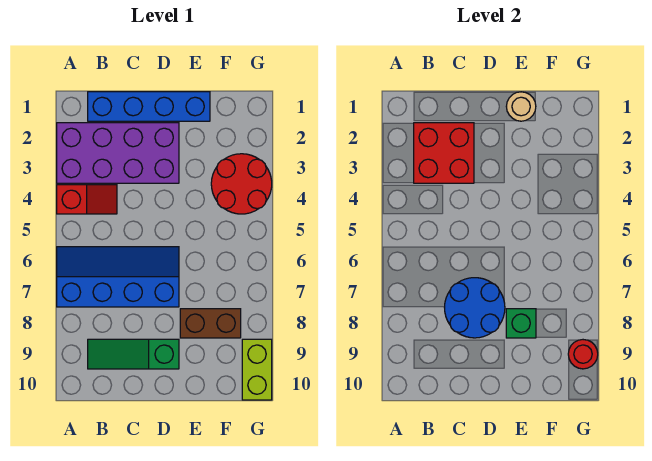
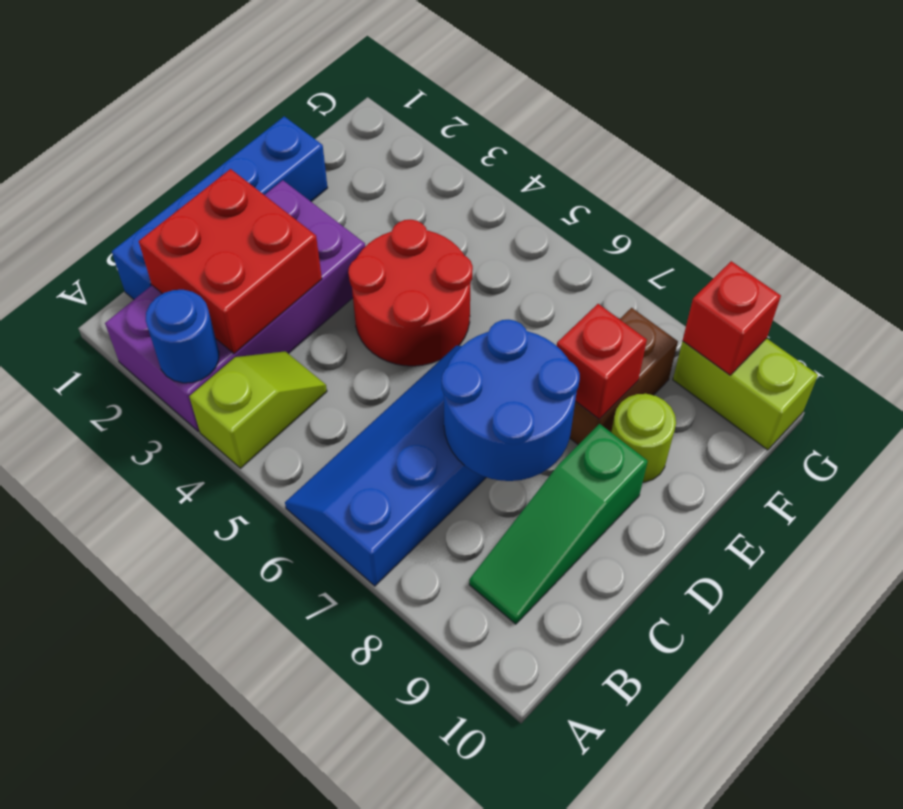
none -> blue round brick A3 level 2
red slope A4:B4 level 1 top A -> lime slope A4:B4 level 1 top A
tan round brick E1 level 2 -> none
green brick E8 level 2 -> red brick E8 level 2
none -> lime round brick E9 level 1
red round brick F3:G4 level 1 -> red round brick D4:E5 level 1
red round brick G9 level 2 -> red brick G9 level 2

